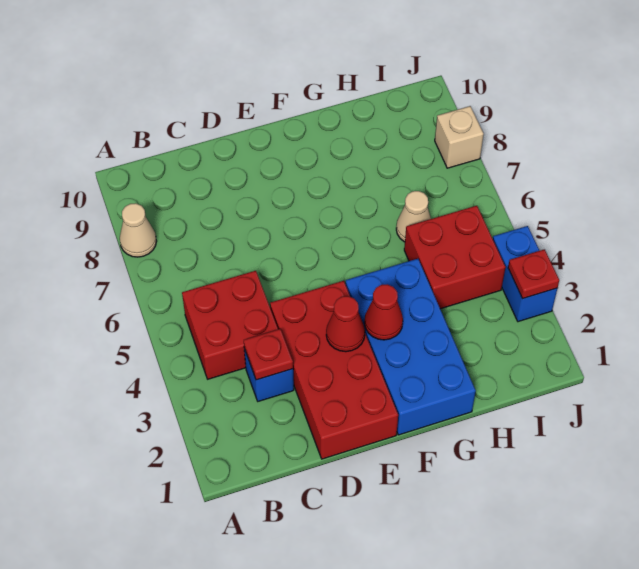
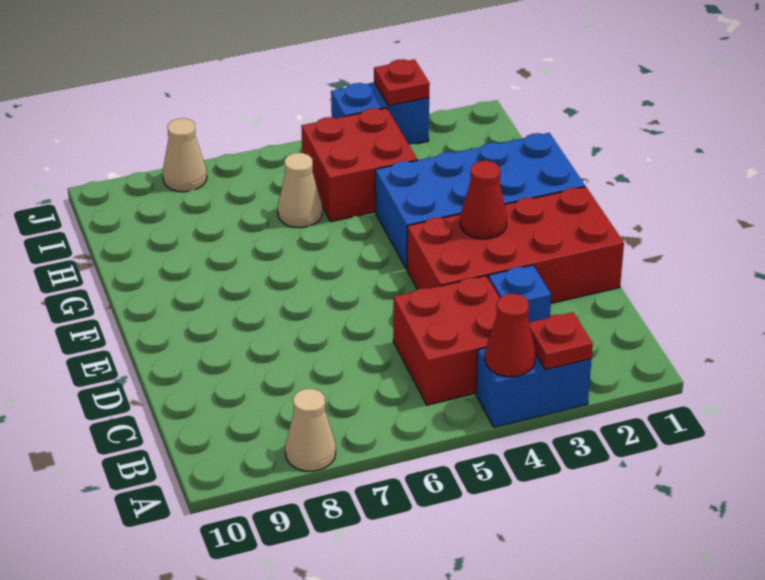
none -> blue brick A3:A4 level 1
red plate C3 level 2 -> red plate A3 level 2
red cone F3 level 2 -> red cone A4 level 2
tan brick J8 level 1 -> tan cone J8 level 1

